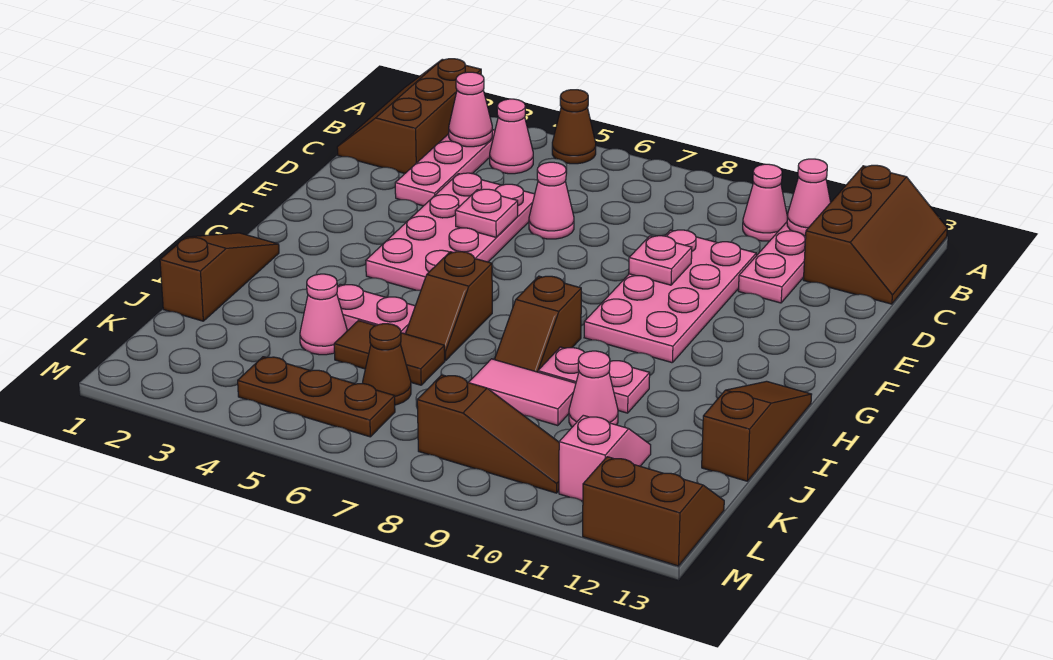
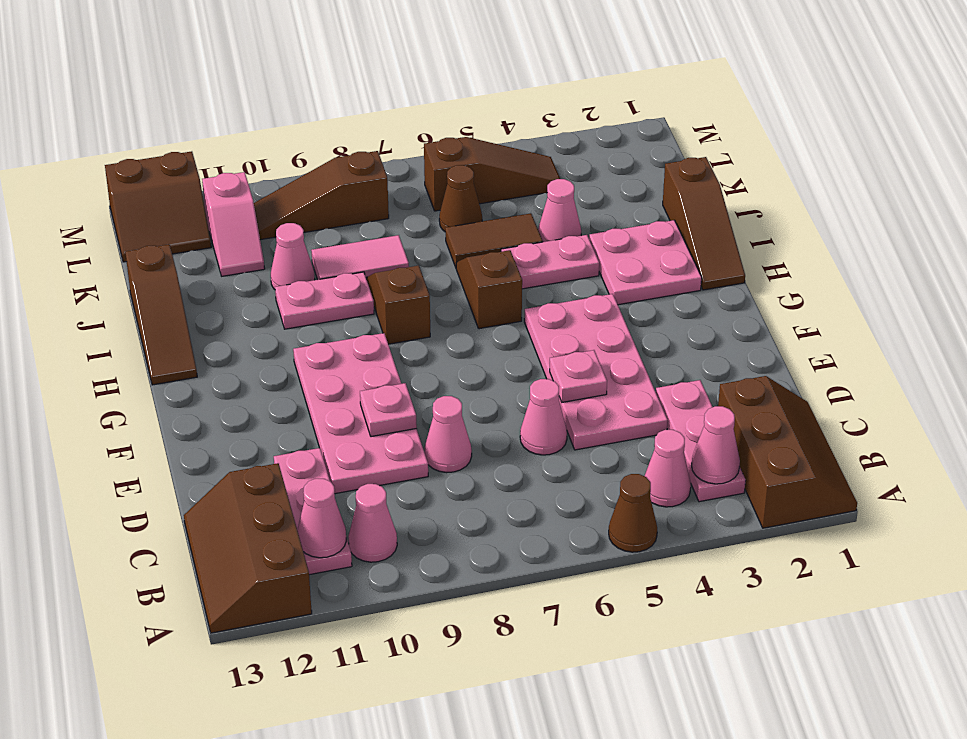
none -> pink cone D8 level 1
none -> pink plate H2:I3 level 1
brown plate L4:L6 level 1 -> brown slope L4:L6 level 1 top 6

